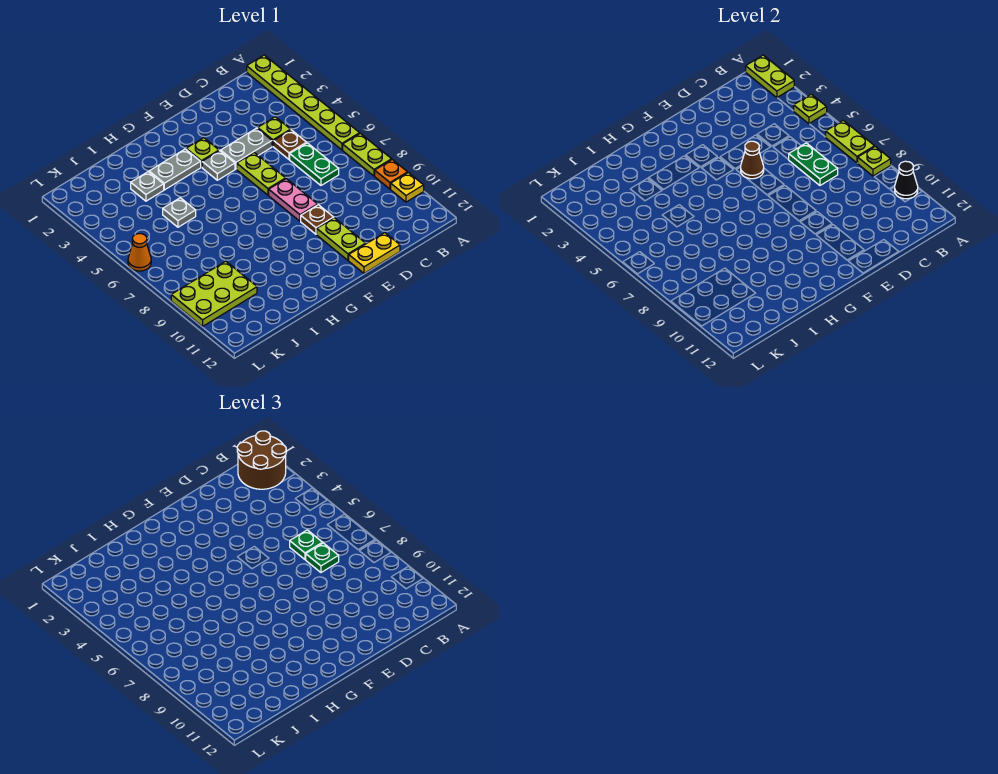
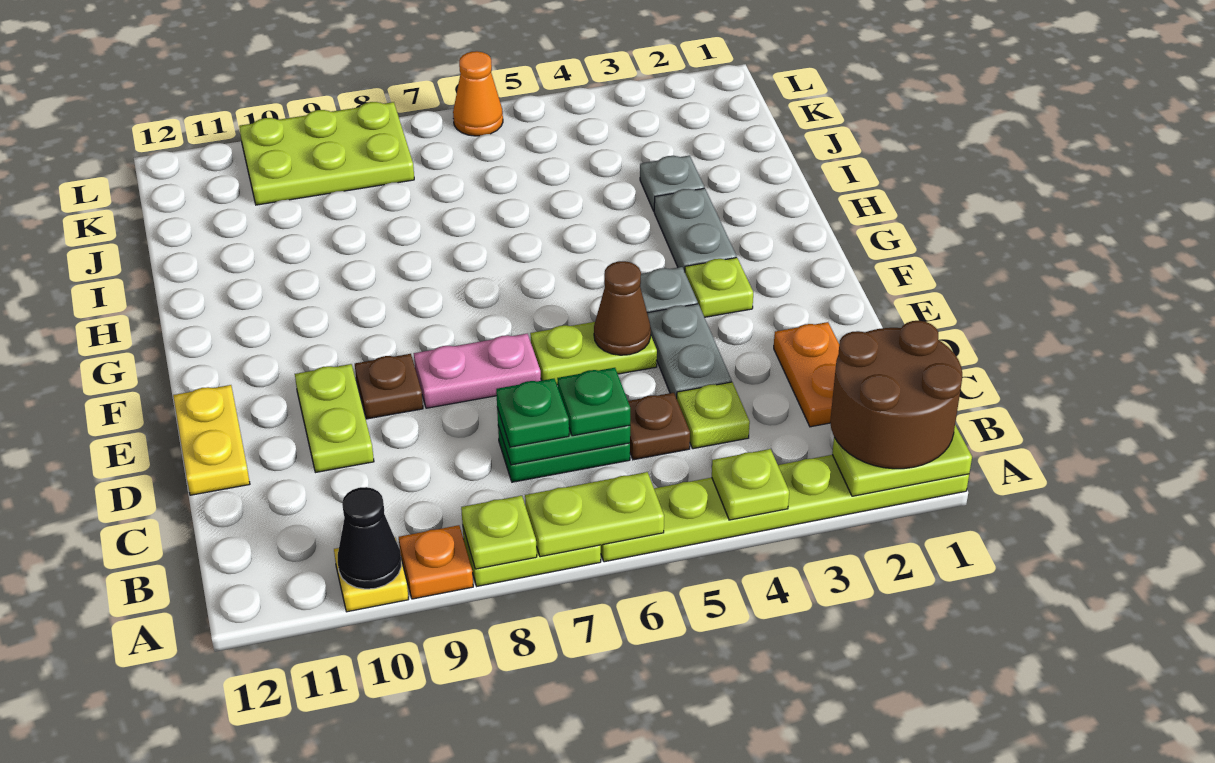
none -> orange plate C2:D2 level 1
lime plate E10:E11 level 1 -> lime plate D10:E10 level 1
grey plate I5 level 1 -> none
lime plate J9:L10 level 1 -> lime plate K8:L10 level 1

